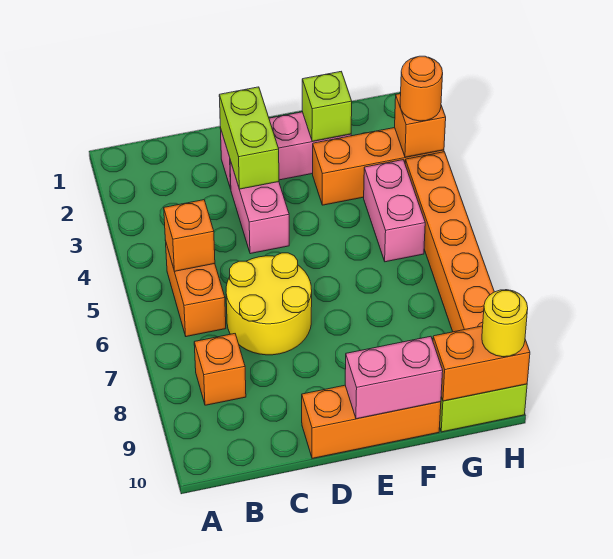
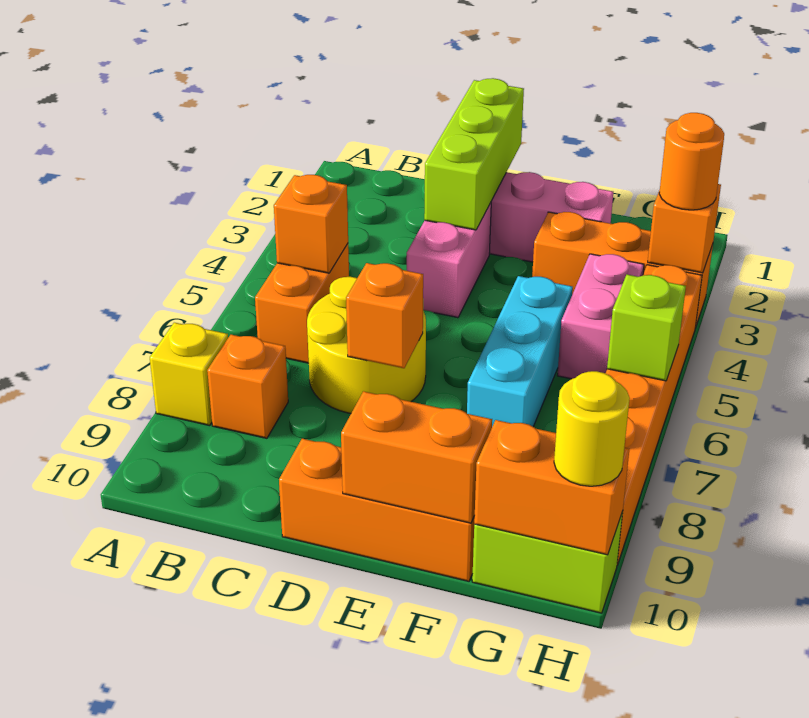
none -> yellow brick A8 level 1
lime brick D2:D3 level 2 -> lime brick D1:D3 level 2
none -> orange brick D7 level 2
pink brick E10:F10 level 2 -> orange brick E10:F10 level 2
lime brick F2 level 2 -> lime brick H6 level 2
none -> cyan brick F5:F7 level 1

